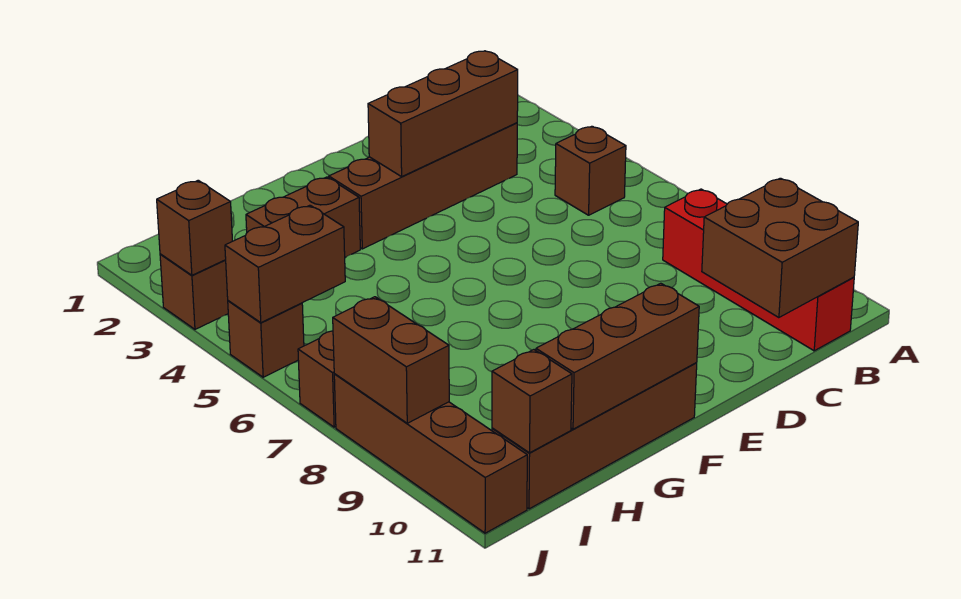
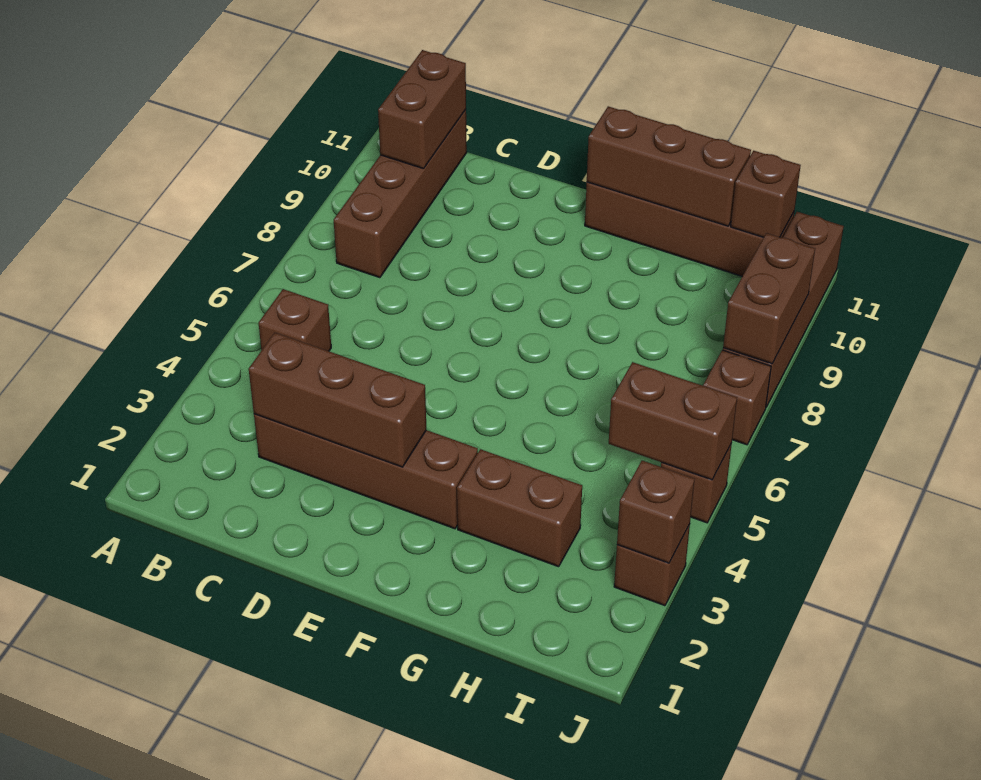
red brick B8:B11 level 1 -> brown brick B8:B11 level 1
brown brick B10:C11 level 2 -> brown brick B10:B11 level 2

